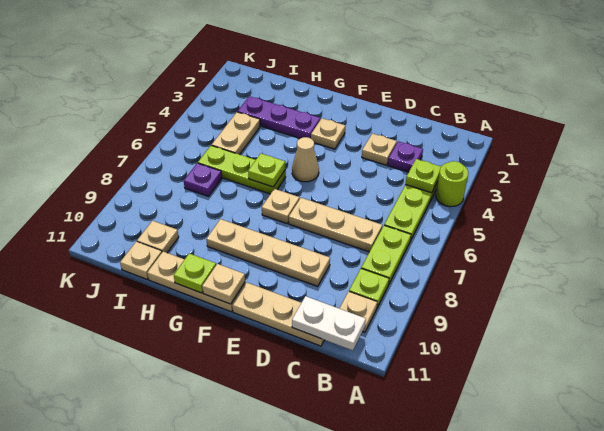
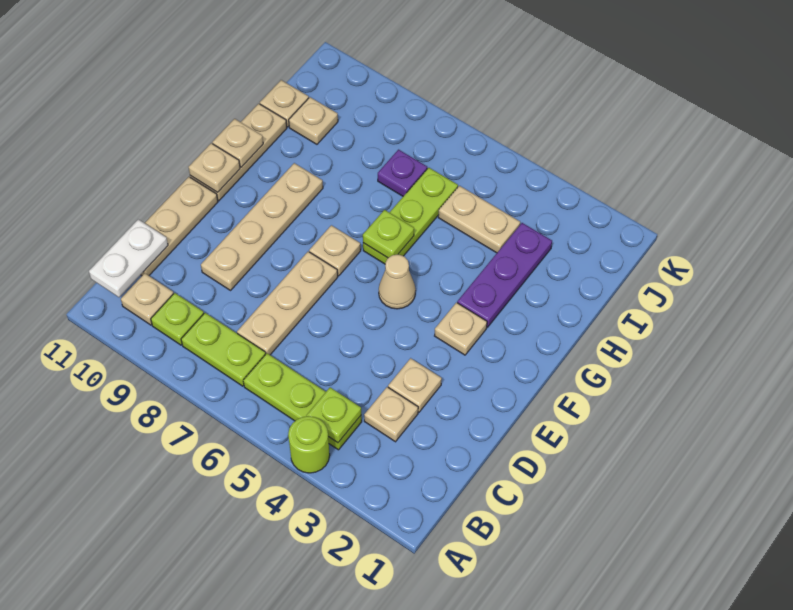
purple plate C3 level 1 -> tan plate C3 level 1
lime plate G11 level 2 -> tan plate G11 level 2

